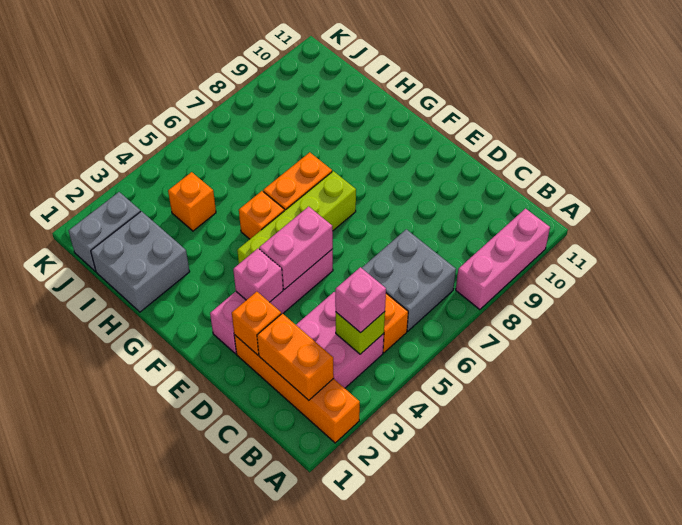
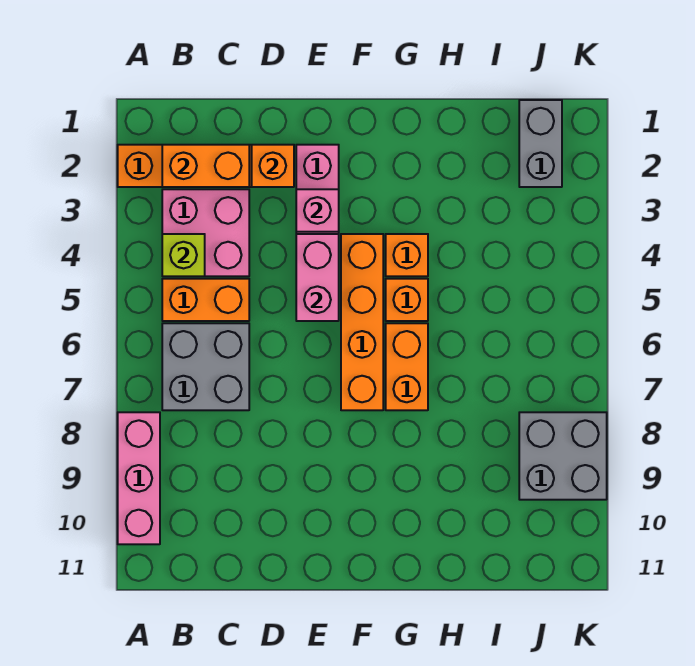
pink brick B4 level 3 -> none
lime brick F4:F7 level 1 -> orange brick F4:F7 level 1
grey brick H1:I2 level 1 -> grey brick J8:K9 level 1
orange brick I4 level 1 -> orange brick G4 level 1

